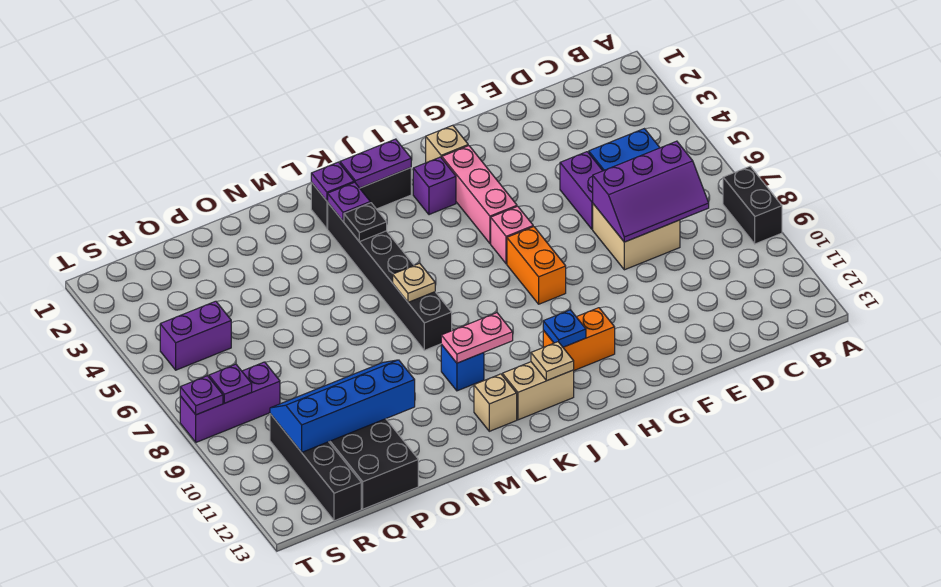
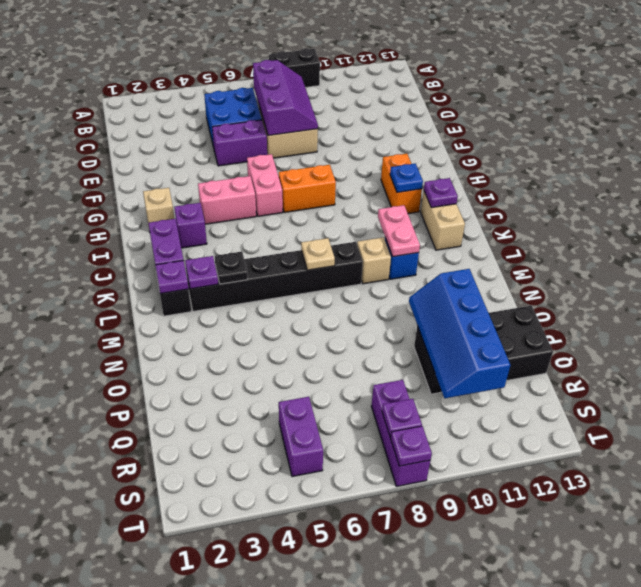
pink brick H3:H5 level 1 -> pink brick H4:H5 level 1
pink brick H6 level 1 -> pink brick G6:H6 level 1
tan plate J12 level 2 -> purple plate J12 level 2
tan brick L12 level 1 -> tan brick L9 level 1
black brick R10:R13 level 1 -> none

